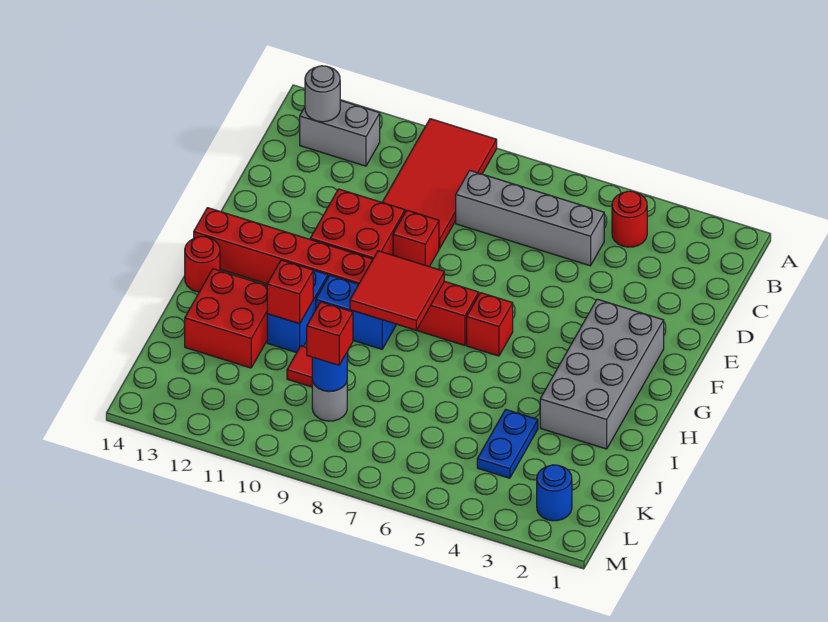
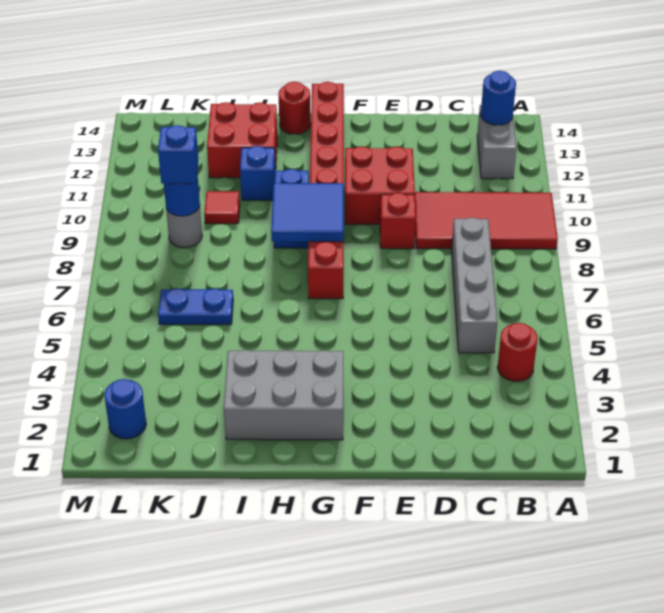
grey round brick B13 level 2 -> blue round brick B13 level 2
grey brick F2:I3 level 1 -> grey brick G2:I3 level 1
red brick G6 level 1 -> none
red tile G8:H9 level 2 -> blue tile G8:H9 level 2
blue brick H11:I11 level 1 -> blue brick I11 level 1
red brick I11 level 2 -> none
blue plate J4:K4 level 1 -> blue plate J6:K6 level 1
red brick K9 level 3 -> blue brick K9 level 3

